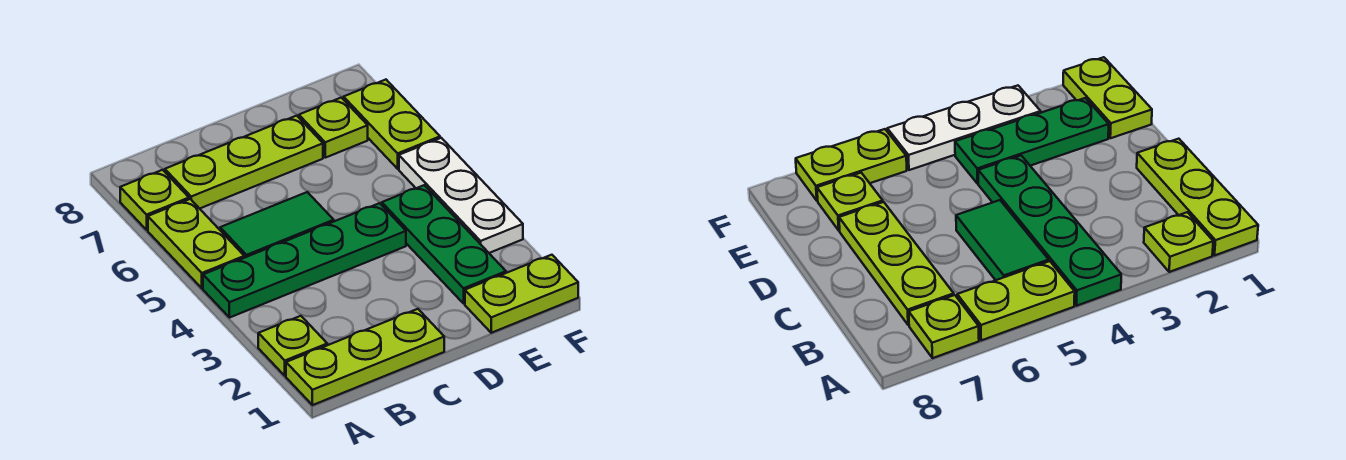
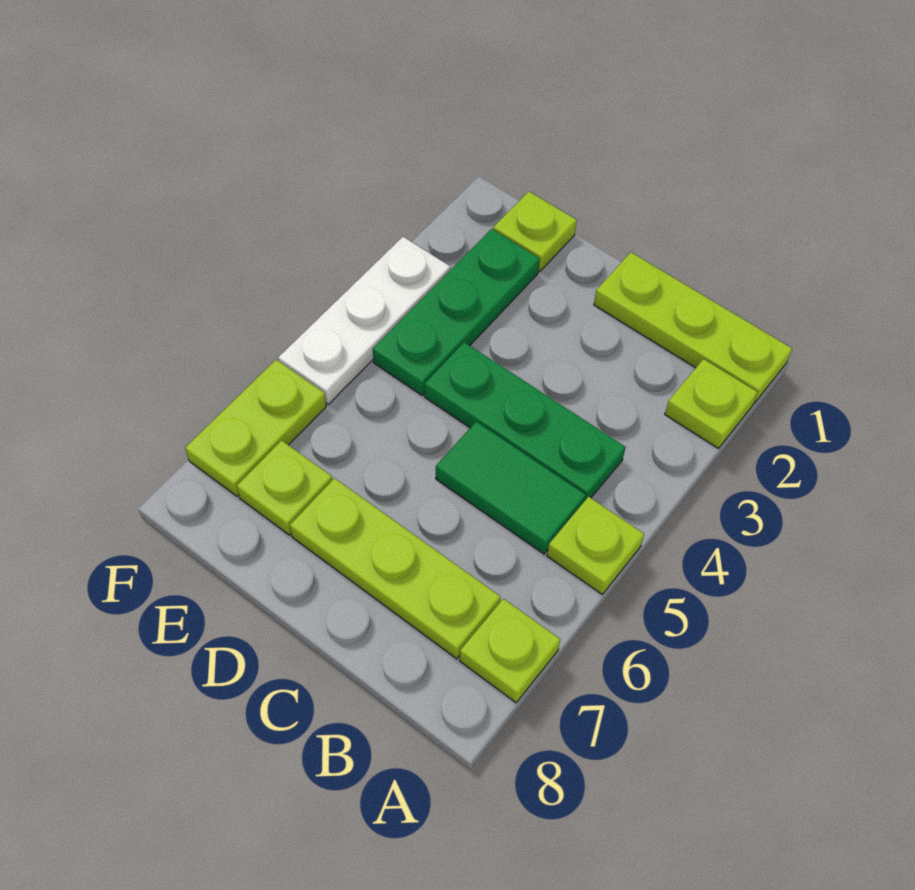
green plate A4:D4 level 1 -> green plate B4:D4 level 1
lime plate A5:A6 level 1 -> lime plate A5 level 1
lime plate E1:F1 level 1 -> lime plate E1 level 1

